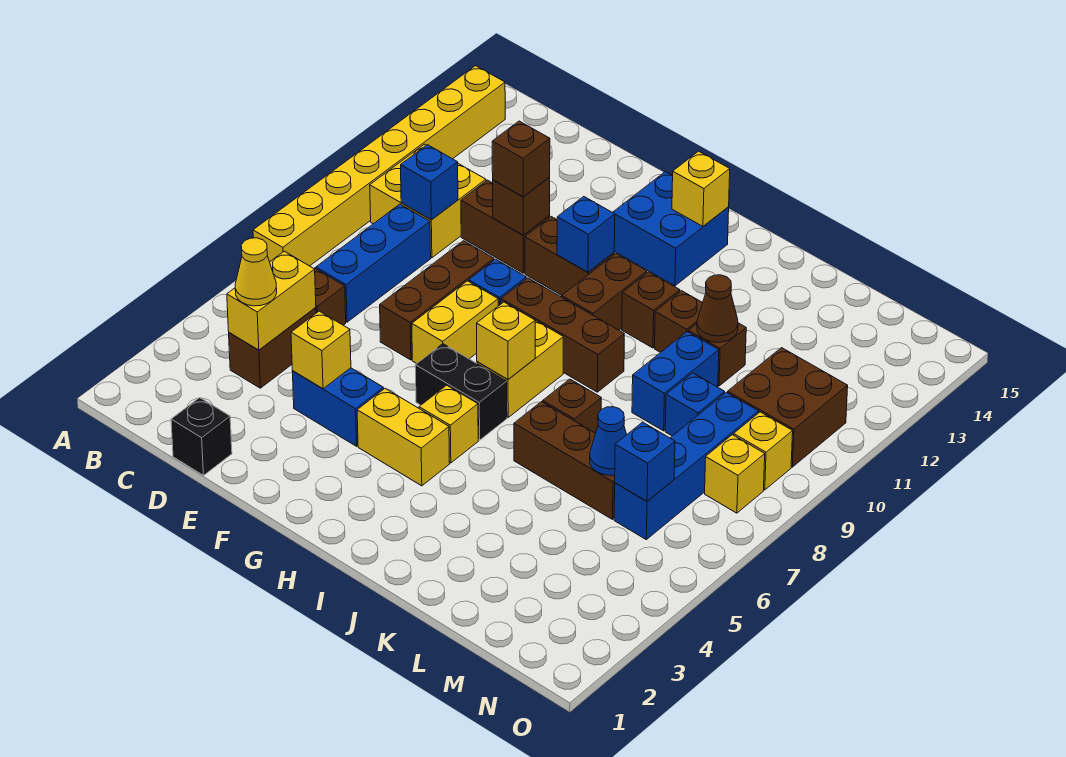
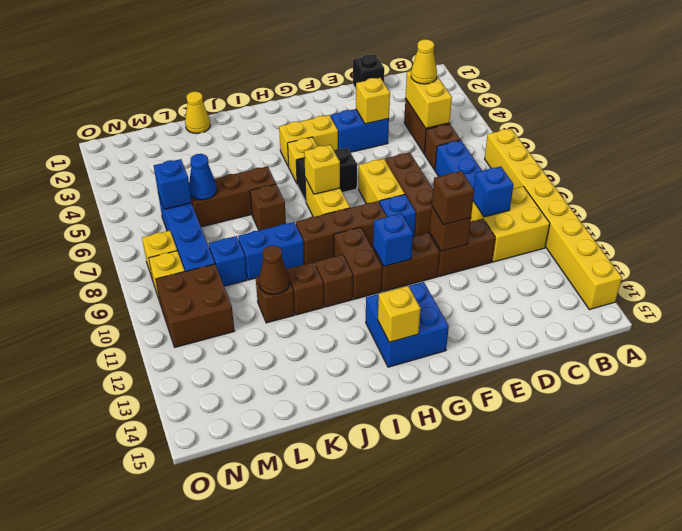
none -> yellow cone K1 level 1
blue brick K9:K10 level 1 -> blue brick J9:K9 level 1

